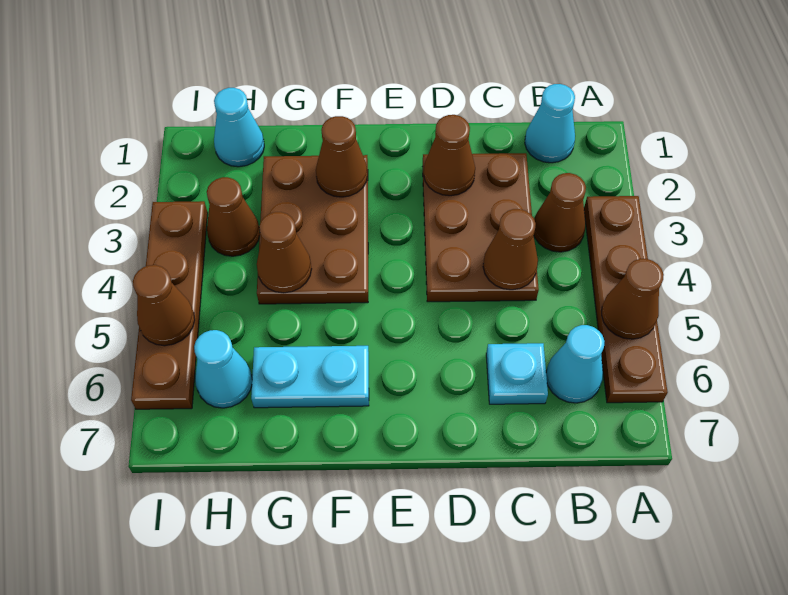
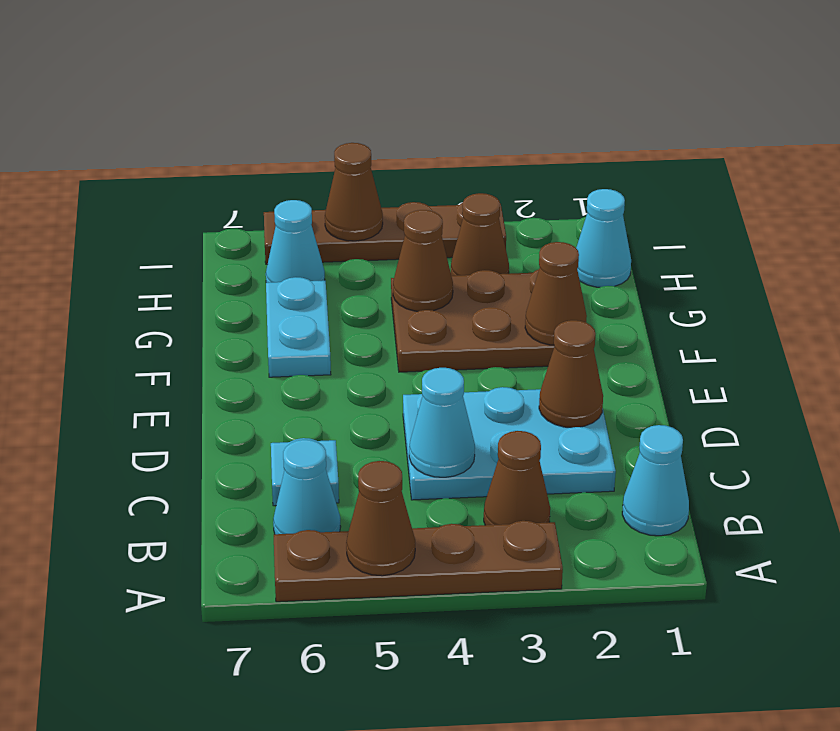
brown plate C2:D4 level 1 -> cyan plate C2:D4 level 1
brown cone C4 level 2 -> cyan cone C4 level 2

